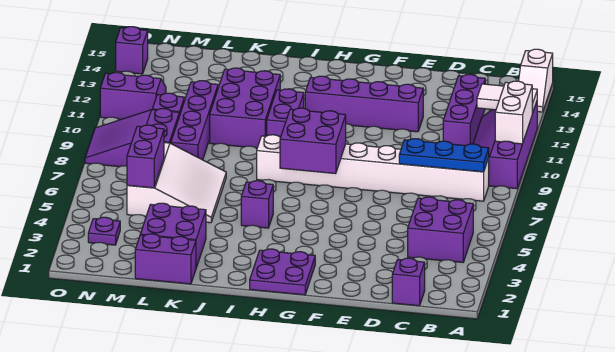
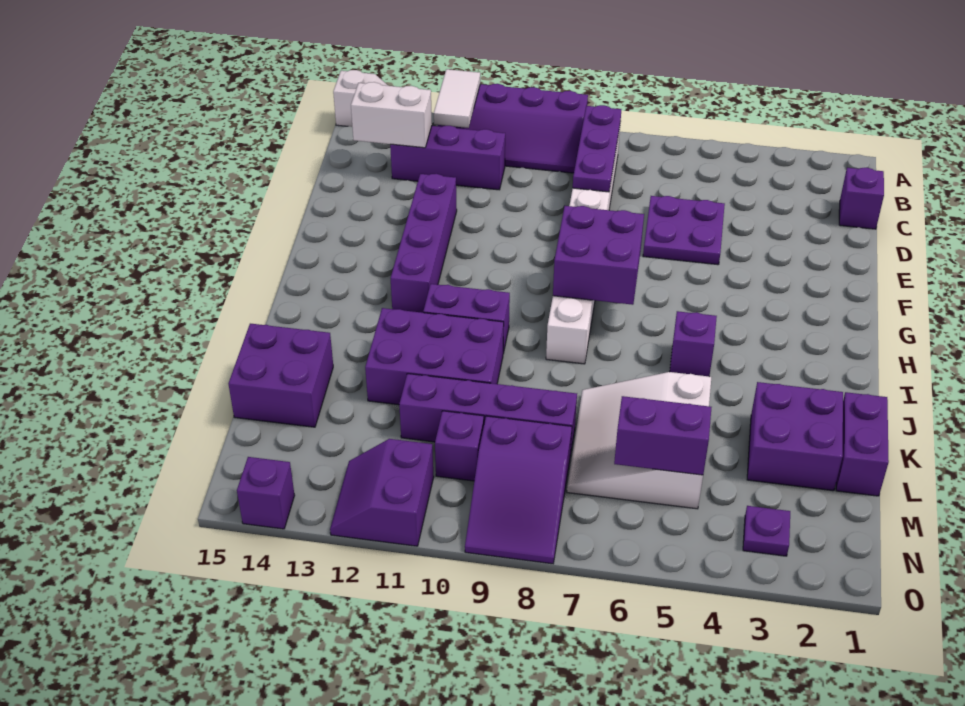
white brick A10:A11 level 2 -> white brick C13:C14 level 2
purple brick B4:C5 level 1 -> purple brick K14:L15 level 1
blue plate B8:D8 level 2 -> purple plate B8:D8 level 2
purple plate G1:H2 level 1 -> purple plate D5:E6 level 1
white slope K5:M7 level 1 top M -> white slope K5:M7 level 1 top 5

